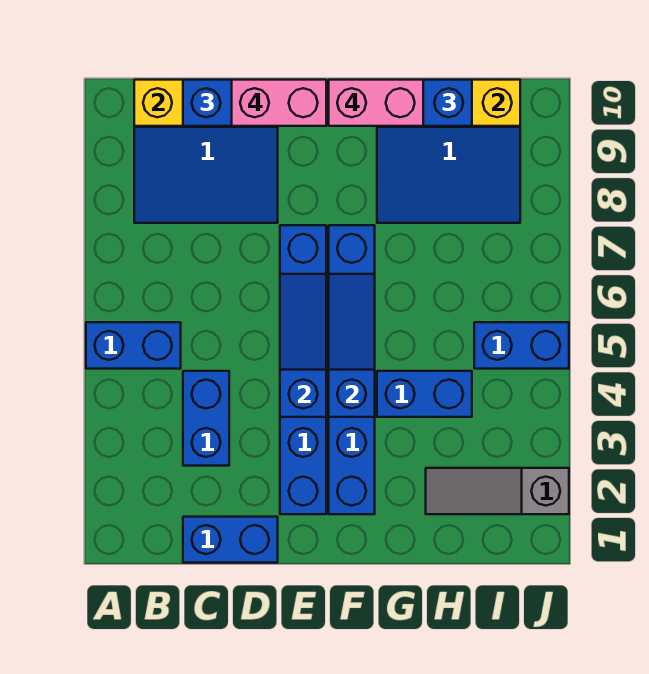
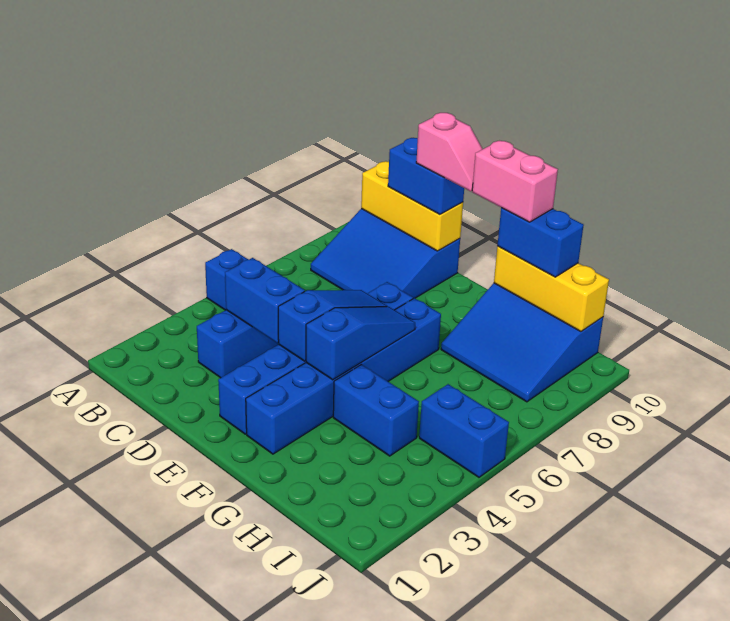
blue brick C1:D1 level 1 -> blue brick C4:D4 level 2
pink brick D10:E10 level 4 -> pink slope D10:E10 level 4 top D
grey slope H2:J2 level 1 top J -> none

